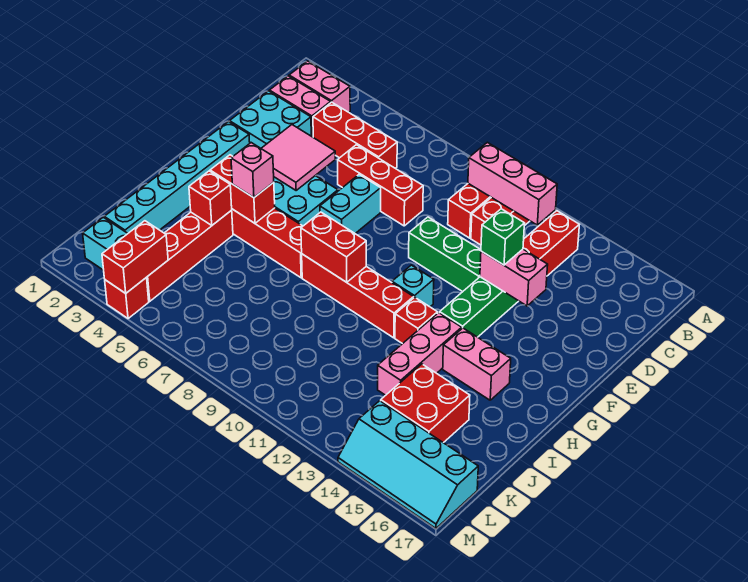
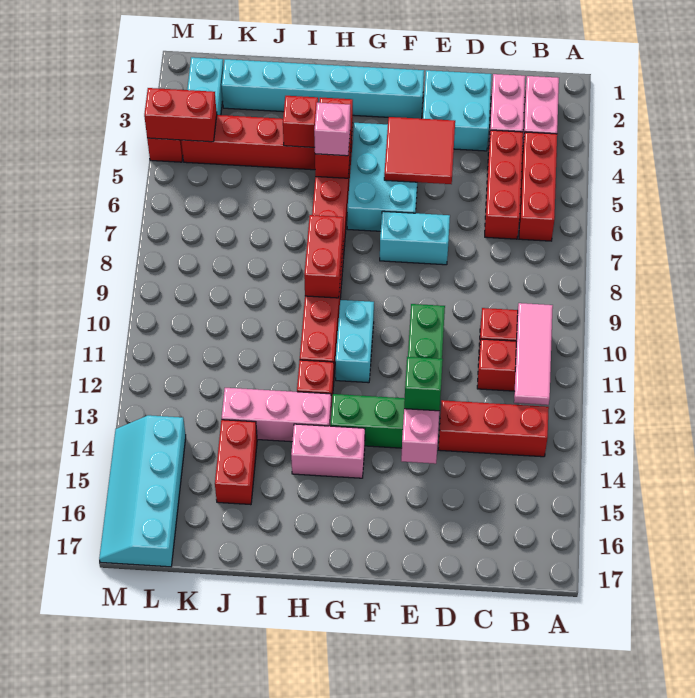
pink brick B10:B12 level 2 -> pink tile B10:B12 level 2
red brick D6:D8 level 1 -> red brick B4:B6 level 1
pink tile E4:F5 level 2 -> red tile E4:F5 level 2
cyan brick G11 level 1 -> cyan brick G10:G11 level 1
pink brick H14:H15 level 1 -> pink brick G14:H14 level 1
red brick J14:K15 level 1 -> red brick J14:J15 level 1

